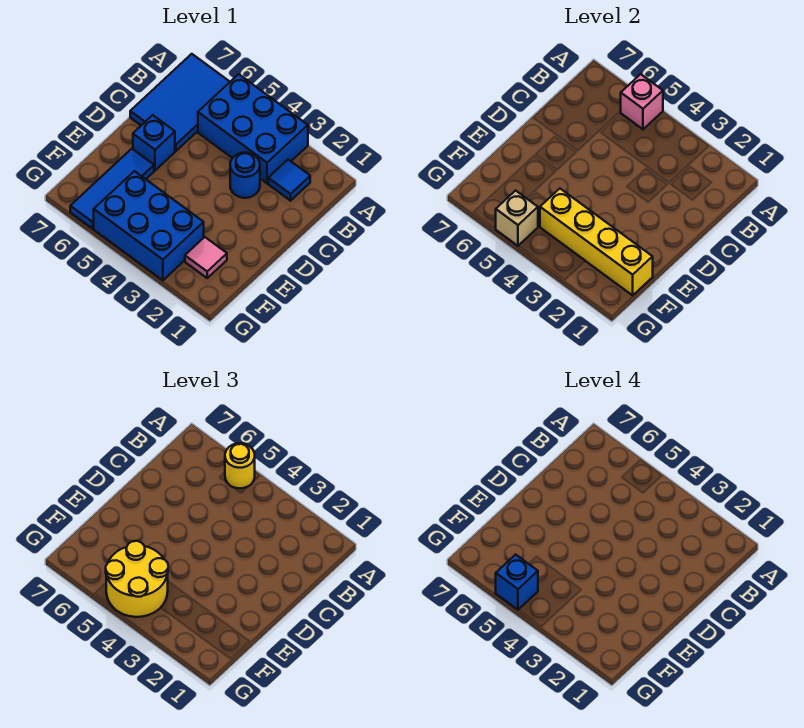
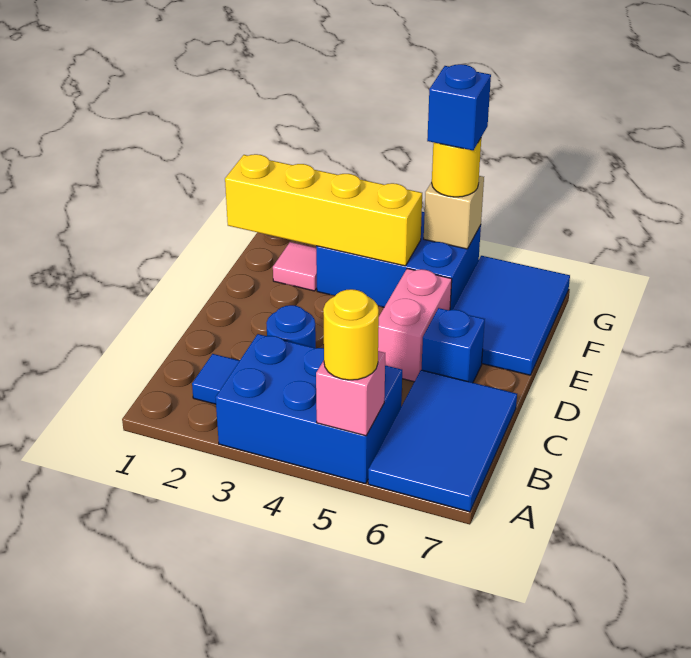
none -> pink brick D5:E5 level 1
blue tile E6:G6 level 1 -> blue tile E6:G7 level 1
yellow round brick F4:G5 level 3 -> yellow round brick G5 level 3

